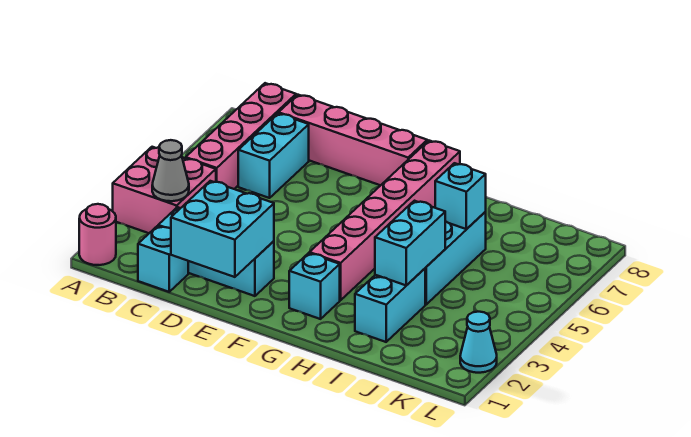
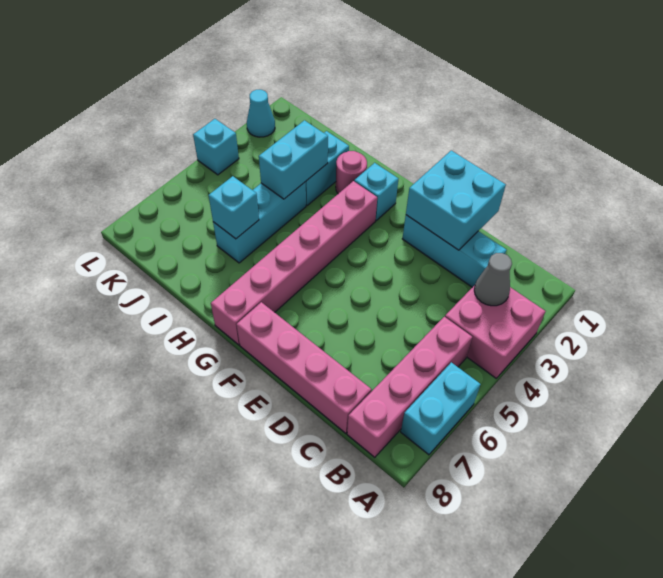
pink round brick A1 level 1 -> pink round brick H2 level 1
cyan brick C1 level 1 -> cyan brick L4 level 1
cyan brick C6:C7 level 1 -> cyan brick A6:A7 level 1

